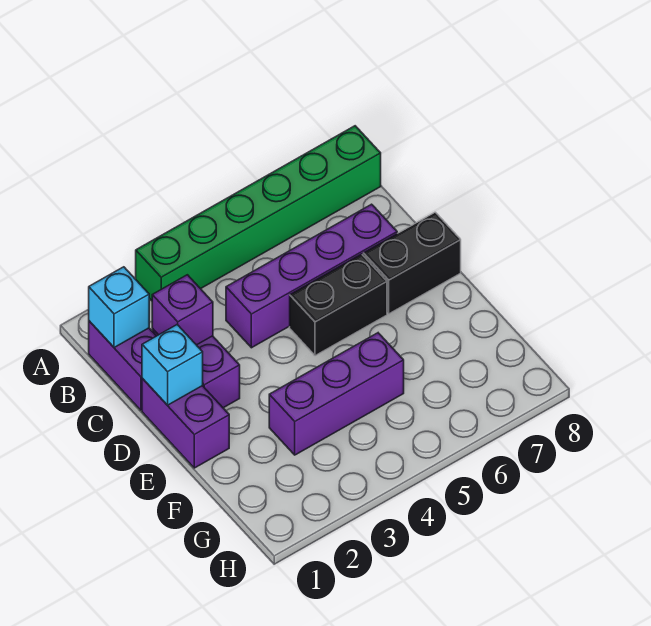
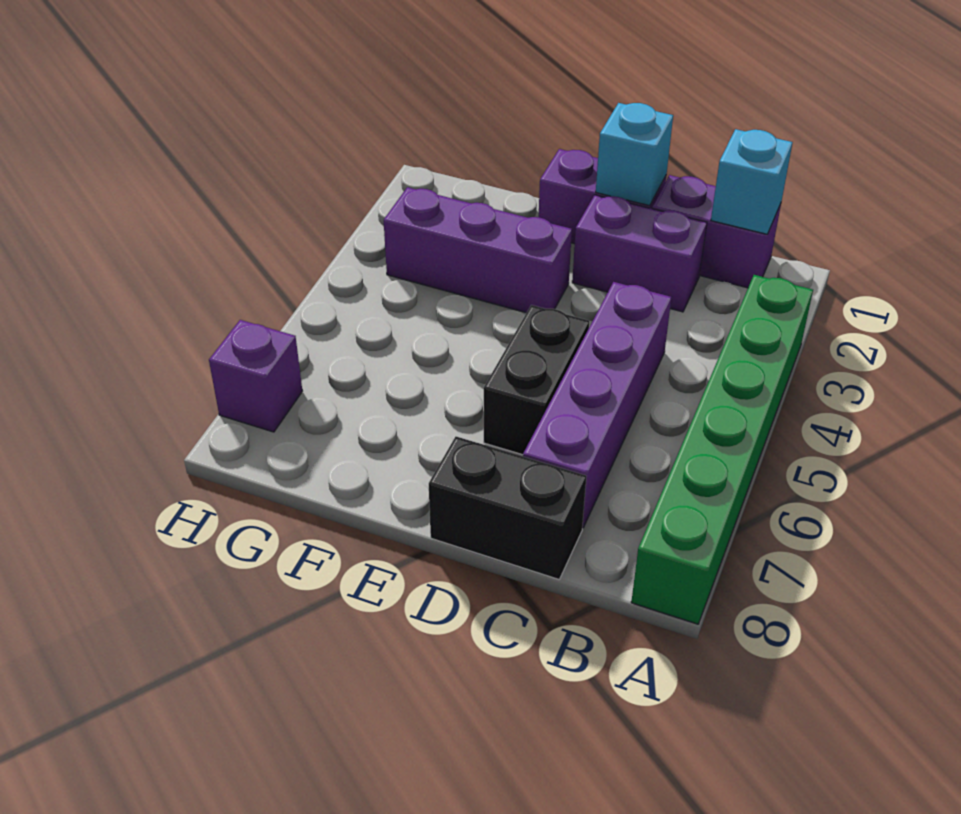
purple brick C2 level 2 -> purple brick H7 level 1
black brick D7:D8 level 1 -> black brick C8:D8 level 1
purple brick F3:F5 level 1 -> purple brick E3:G3 level 1

